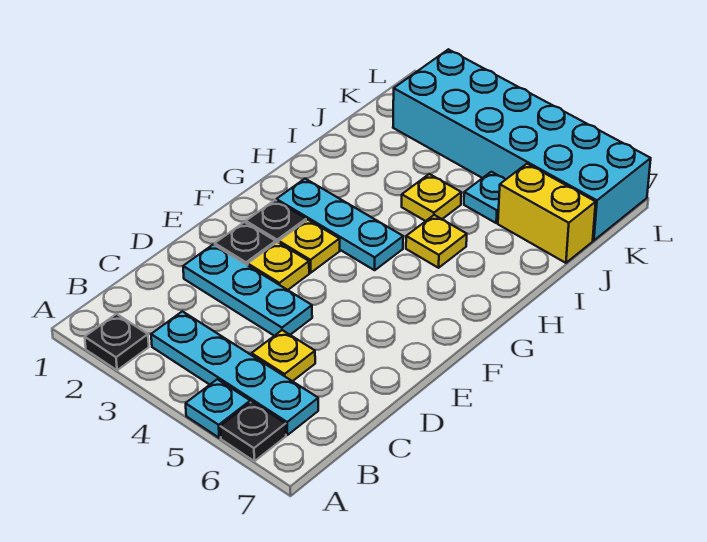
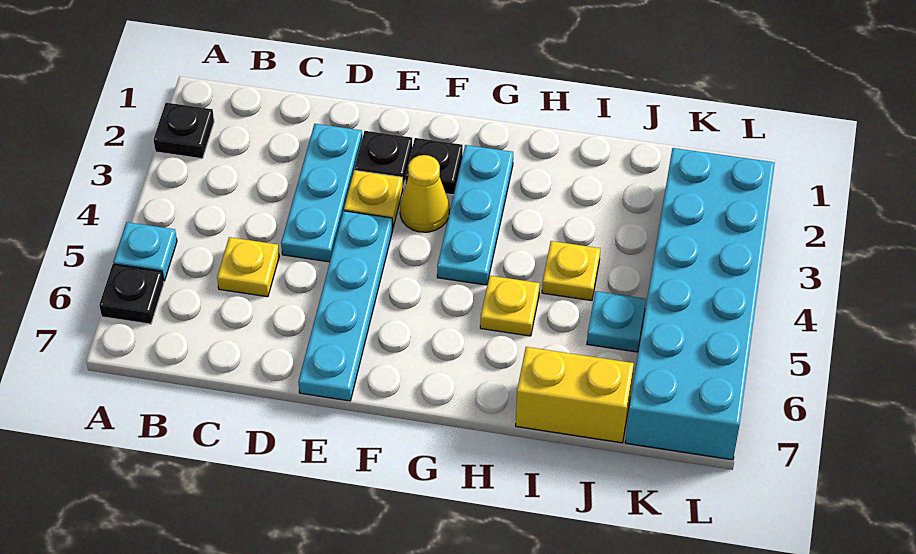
cyan plate B3:B6 level 1 -> cyan plate E4:E7 level 1
yellow plate F3 level 1 -> yellow cone F3 level 1
yellow brick J6:J7 level 1 -> yellow brick I7:J7 level 1

